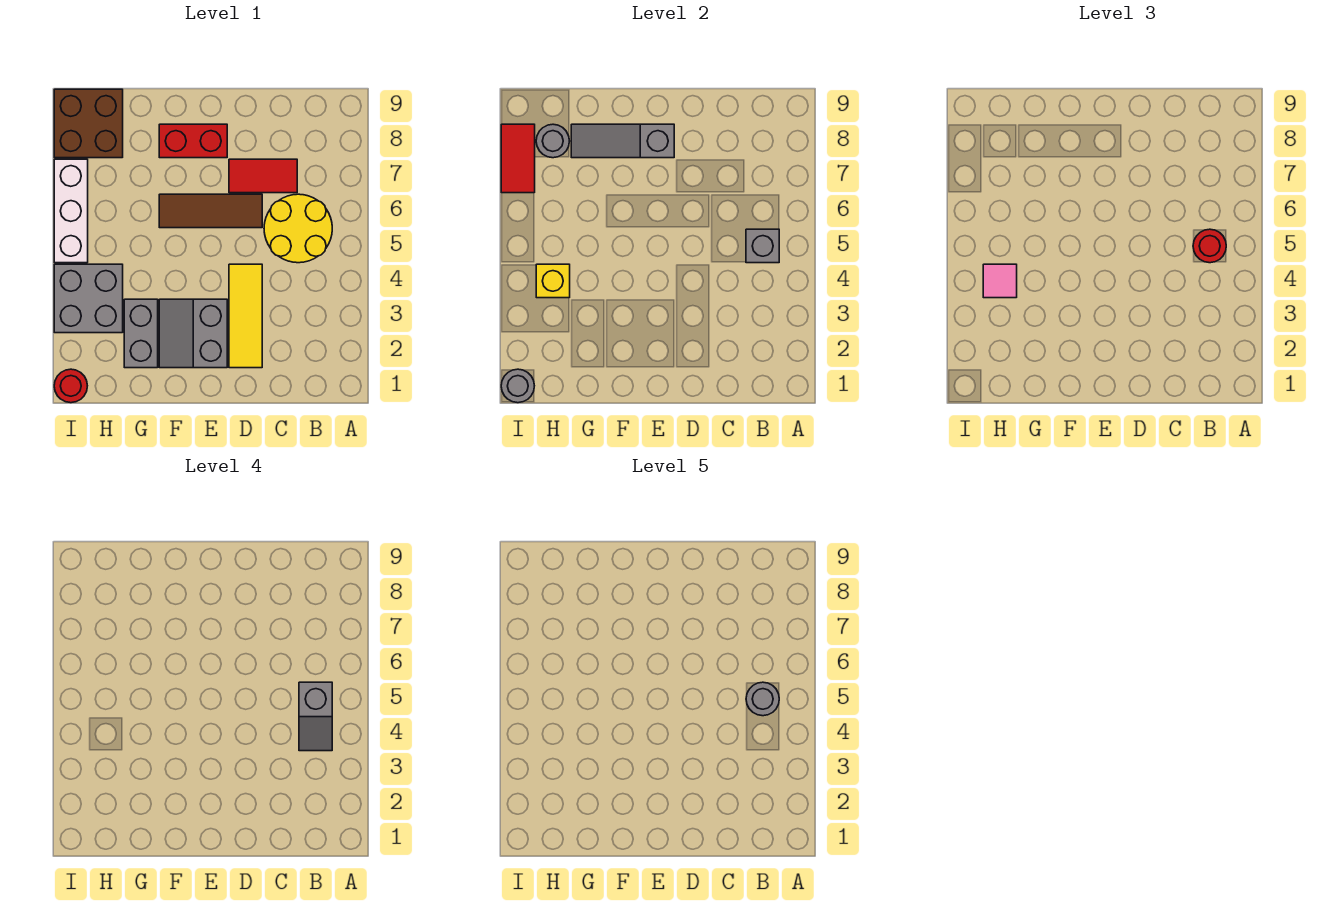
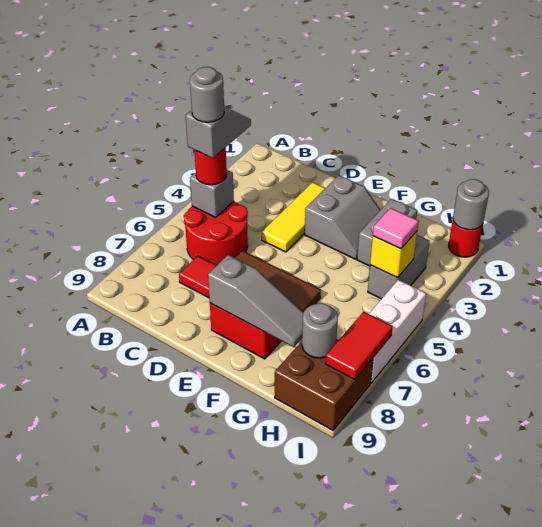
yellow round brick B5:C6 level 1 -> red round brick B5:C6 level 1
grey brick H3:I4 level 1 -> grey brick H3:H4 level 1

